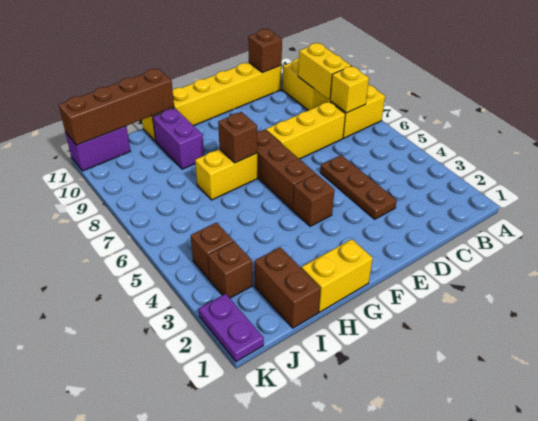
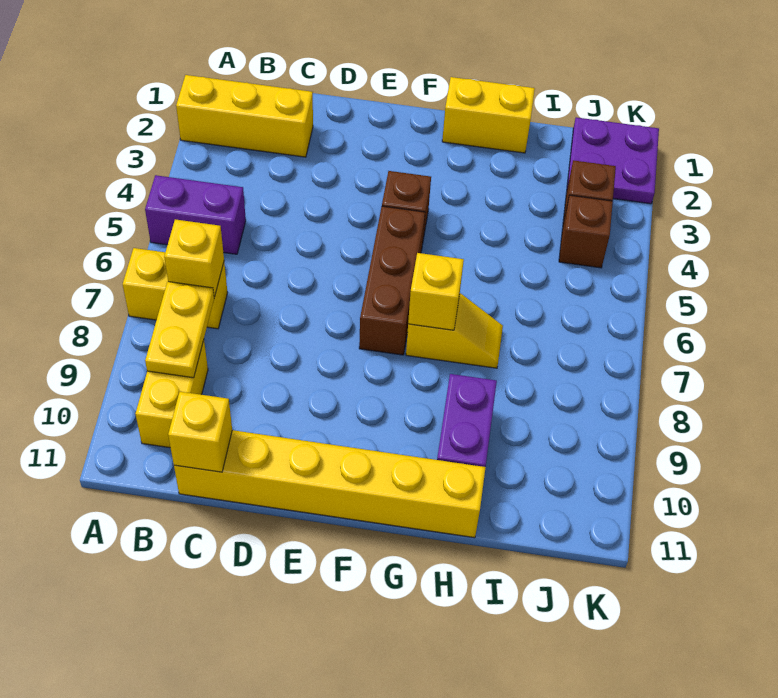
yellow brick B8:B9 level 2 -> yellow plate B8:B9 level 2
yellow brick C7:E7 level 1 -> yellow brick A2:C2 level 1
brown brick C11 level 2 -> yellow brick C11 level 2
brown plate D3:D5 level 1 -> none
yellow brick G7:H7 level 1 -> yellow slope G7:H7 level 1 top G
brown brick G7 level 2 -> yellow brick G7 level 2
brown brick H11:K11 level 2 -> none
brown brick I1:I2 level 1 -> none
purple brick J11:K11 level 1 -> purple brick A5:B5 level 1
purple plate K1:K2 level 1 -> purple plate J1:K2 level 1

